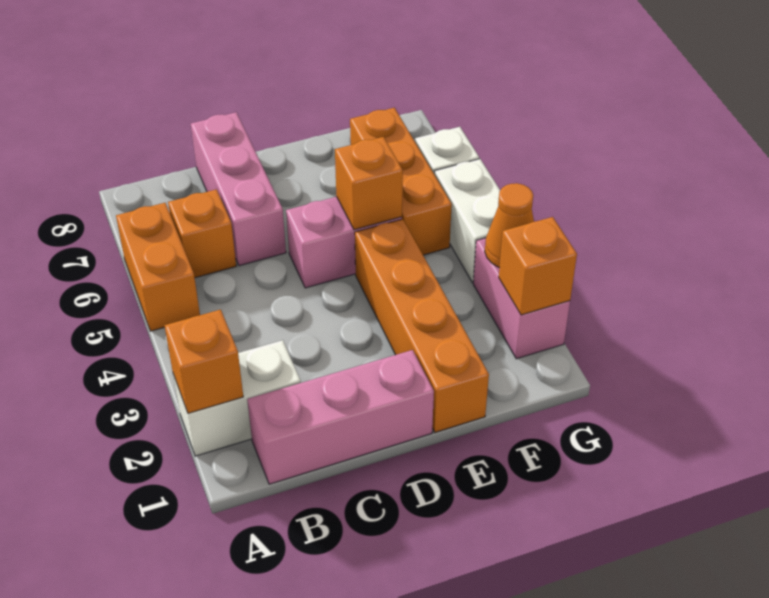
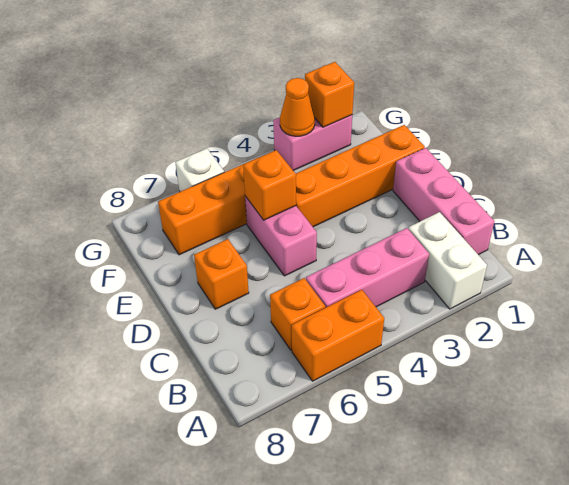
orange brick A2 level 2 -> orange brick D7 level 1
pink brick C6:C8 level 1 -> pink brick B3:B5 level 1
white brick G4:G5 level 1 -> none

